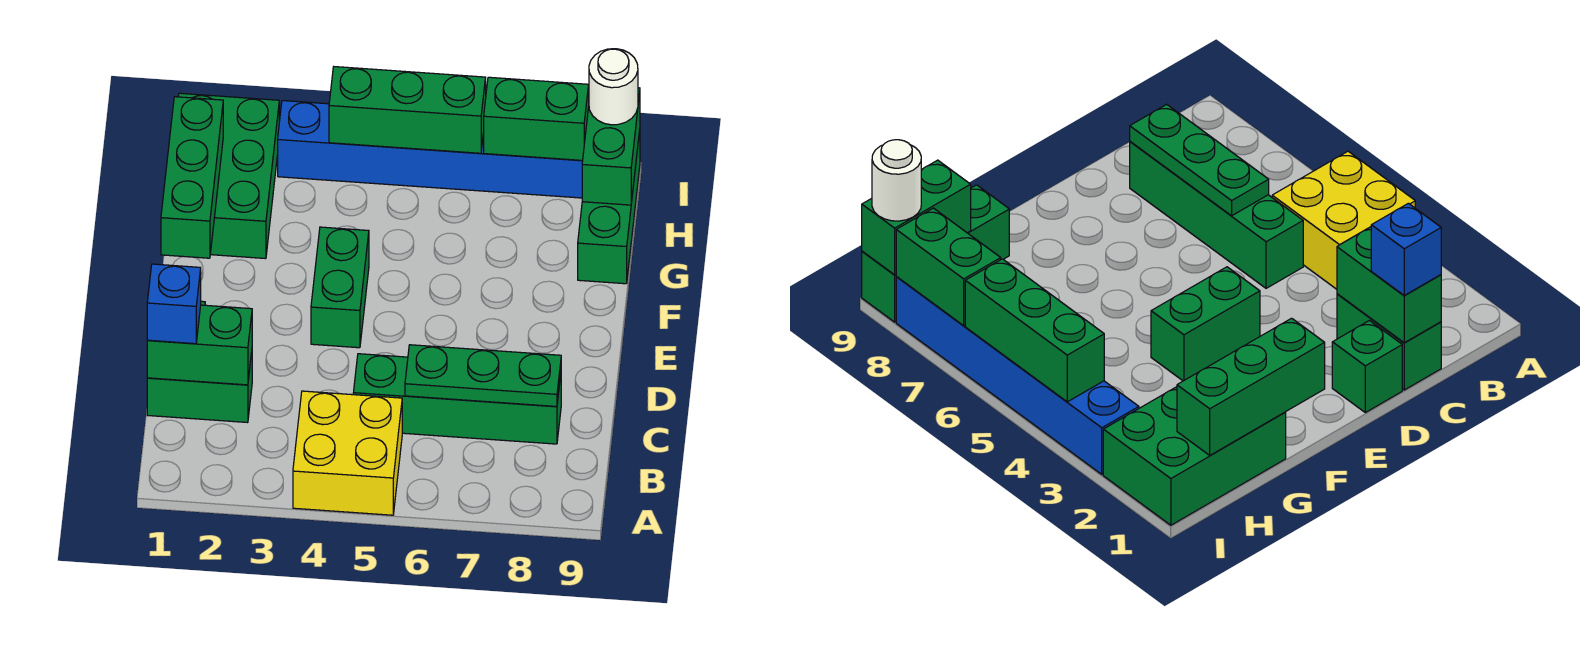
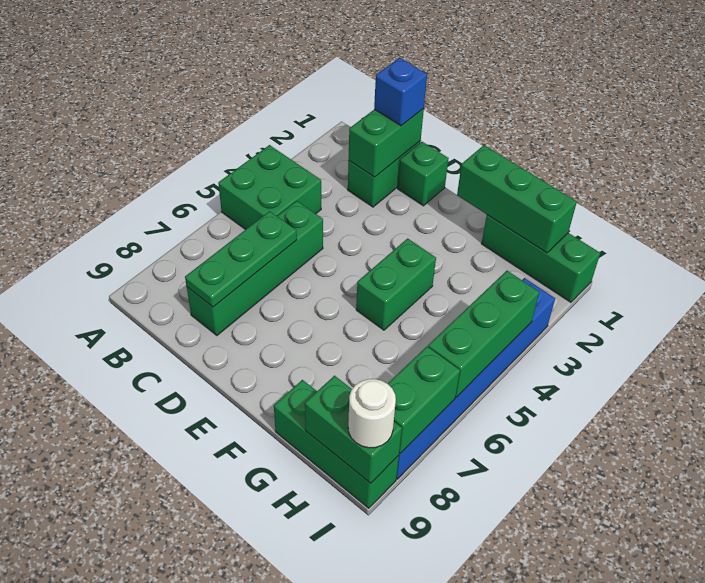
yellow brick A4:B5 level 1 -> green brick A4:B5 level 1
green brick E4:F4 level 1 -> green brick F4:F5 level 1
green brick G1:I2 level 1 -> green brick G1:I1 level 1

